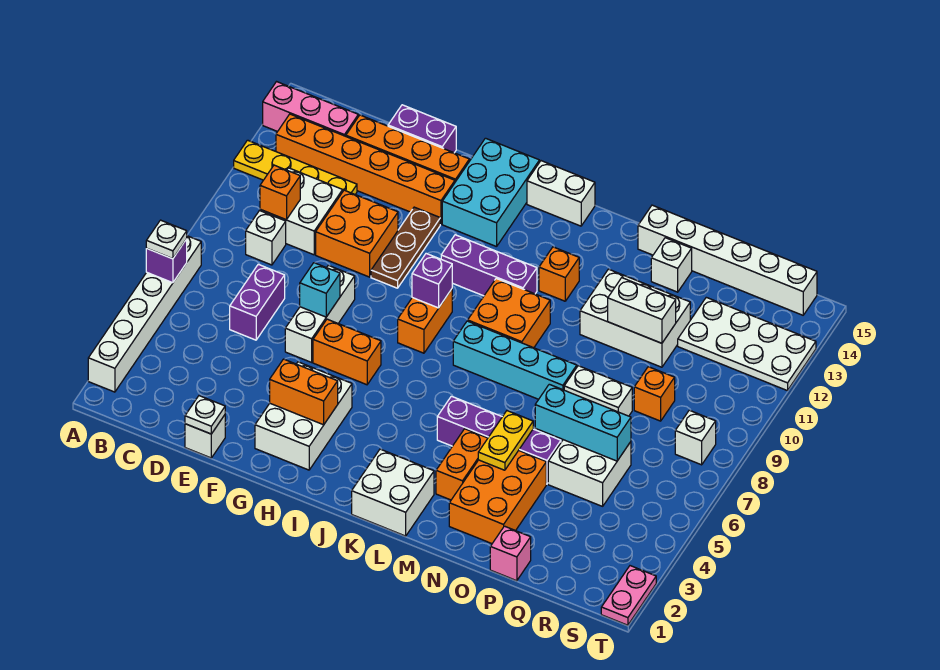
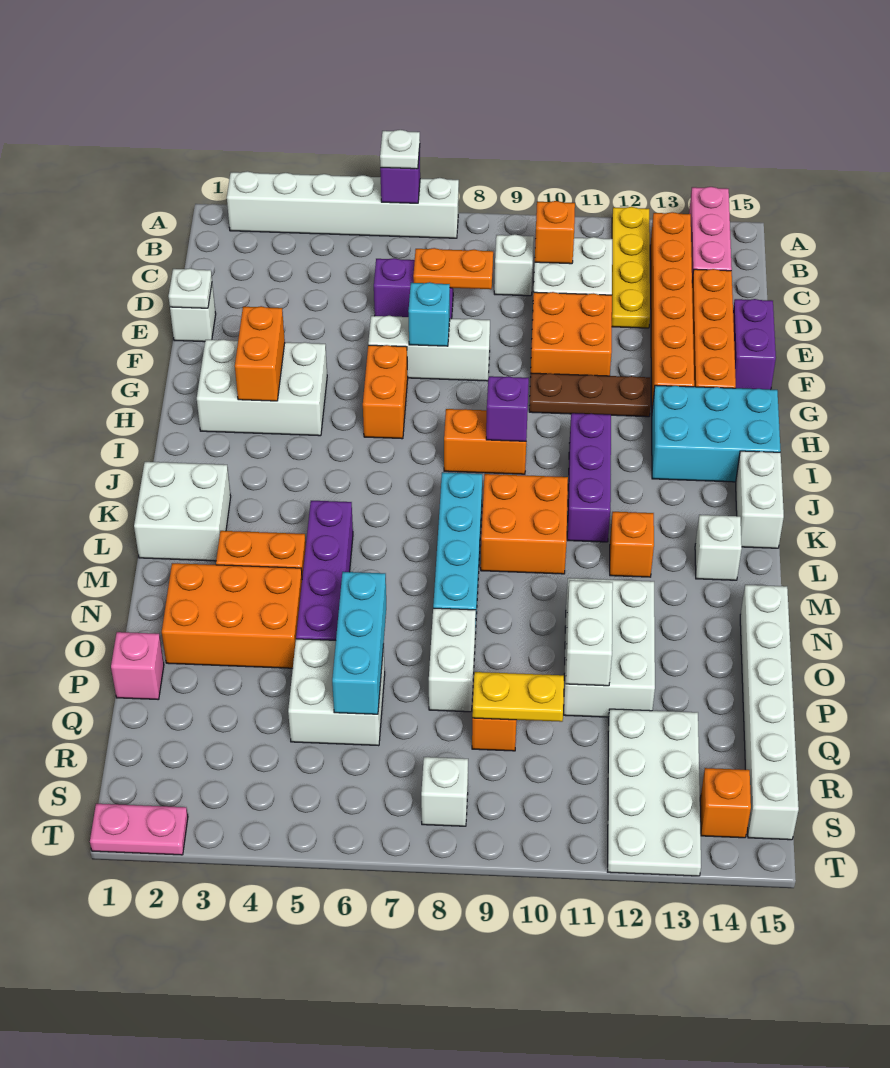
none -> orange plate D7:D8 level 2
yellow plate N4:N5 level 2 -> yellow plate Q9:Q10 level 2
white brick O14 level 1 -> white brick L14 level 1
none -> orange brick S14 level 1

